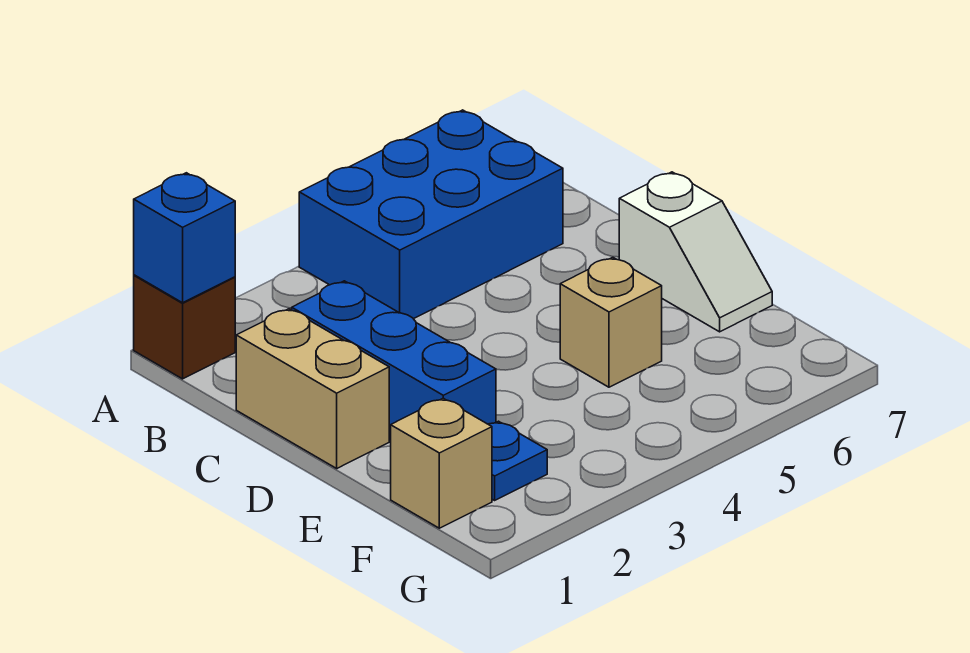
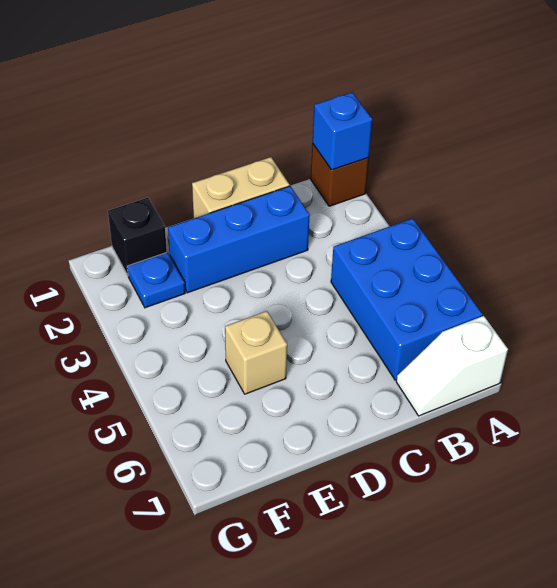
white slope D7:E7 level 1 top D -> white slope A7:B7 level 1 top A
tan brick F1 level 1 -> black brick F1 level 1

